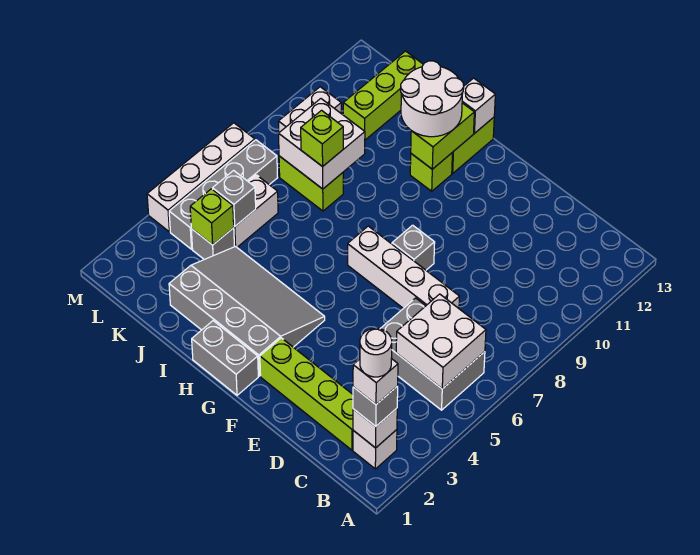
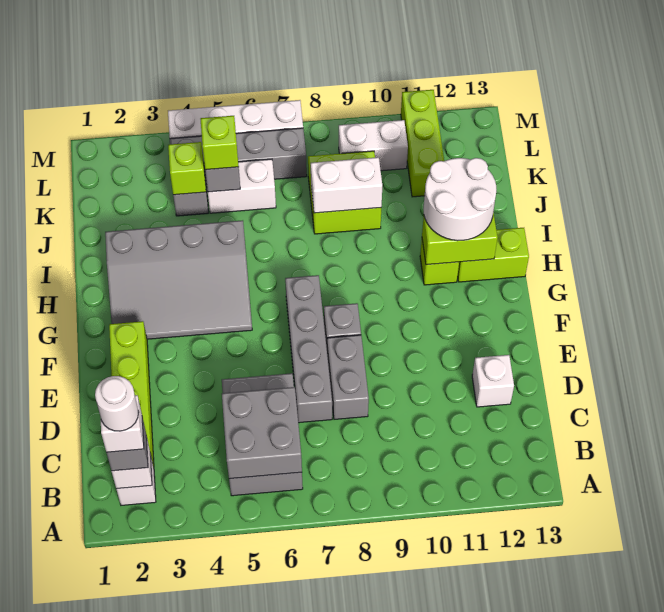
white brick B5:C6 level 2 -> grey brick B5:C6 level 2
white brick D7:G7 level 1 -> grey brick D7:G7 level 1
grey brick G1:H1 level 1 -> grey brick D8:E8 level 1
grey slope G2:J4 level 1 top 2 -> grey slope G2:I5 level 1 top I
white brick H13 level 2 -> white brick D12 level 1
lime brick J8:K8 level 1 -> lime brick J8:K9 level 1
white brick J8:K9 level 2 -> white brick J8:J9 level 2
lime brick J8 level 3 -> lime brick K5 level 3
lime brick K11:K13 level 1 -> lime brick K11:M11 level 1

